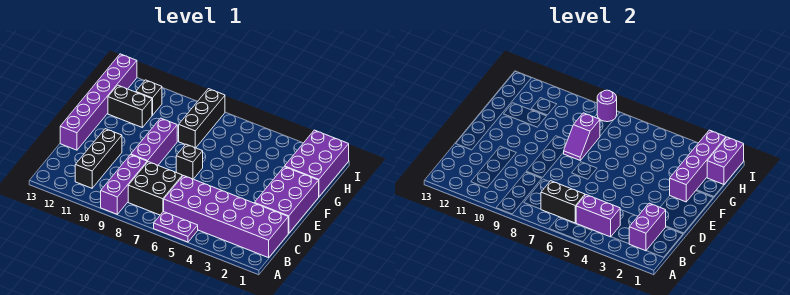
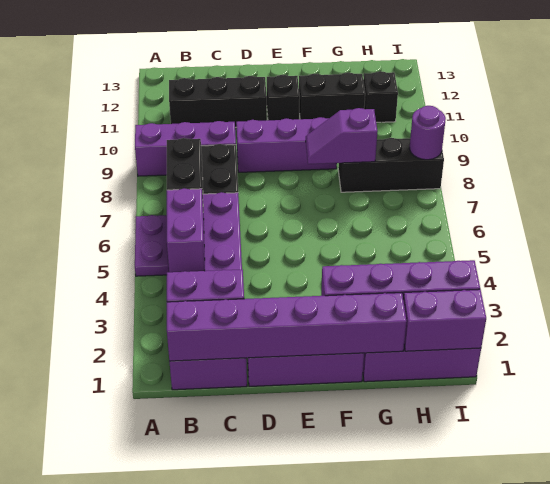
purple brick D13:I13 level 1 -> purple brick B1:G1 level 2
black brick E7 level 1 -> black brick E11 level 1
black brick G11:G12 level 1 -> black brick F11:G11 level 1

